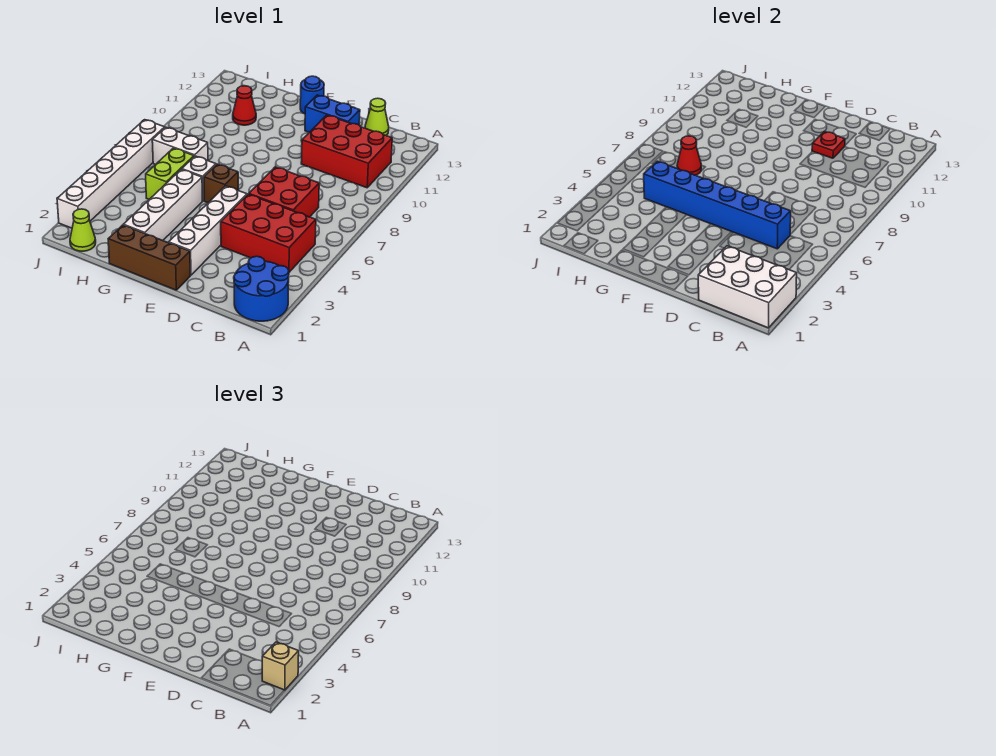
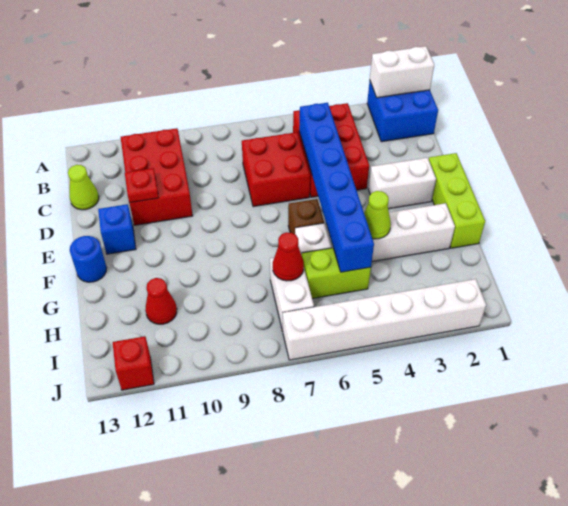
blue round brick A1:B2 level 1 -> blue brick A1:B2 level 1
white brick A1:C2 level 2 -> white brick A1:A2 level 2
tan brick A2 level 3 -> none
blue brick D12:E12 level 1 -> blue brick E12 level 1
brown brick E1:G1 level 1 -> lime brick E1:G1 level 1
white brick E2:E5 level 1 -> white brick E2:E3 level 1
lime cone I1 level 1 -> lime cone G4 level 2
none -> red brick J12 level 1

